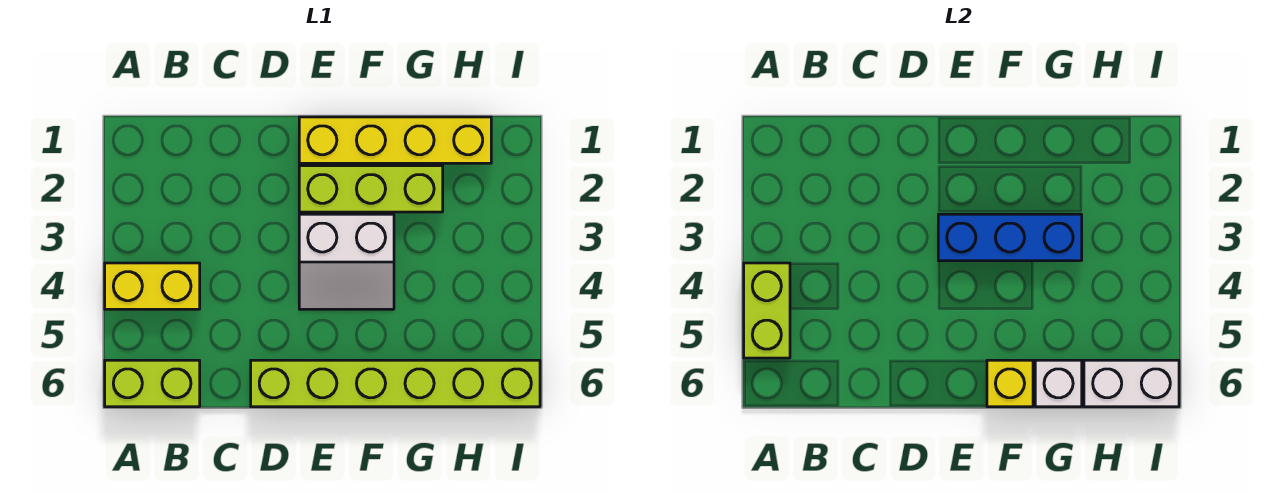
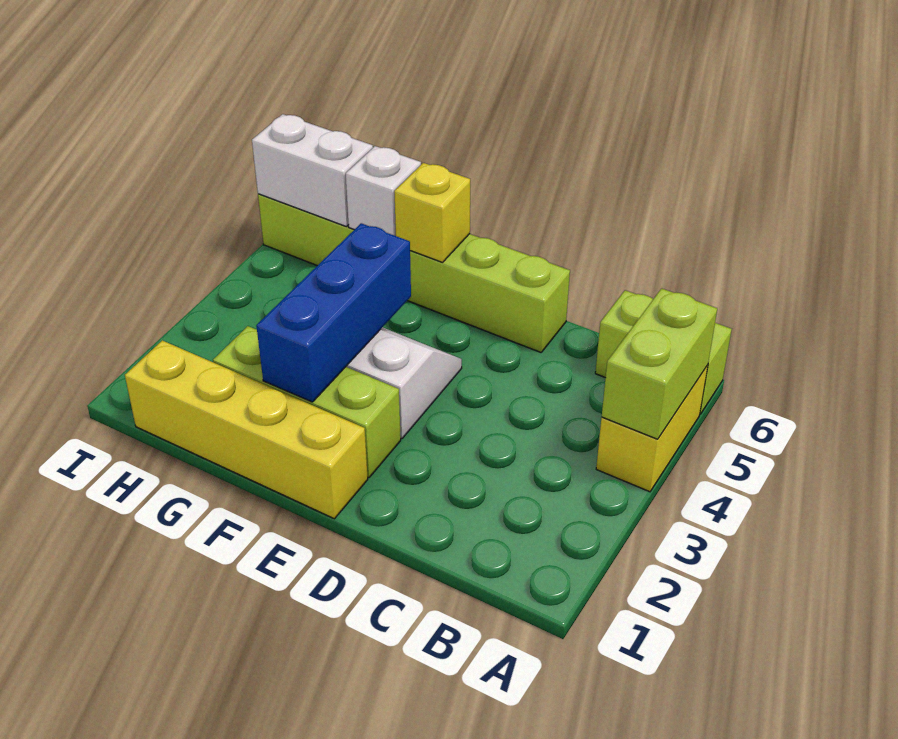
yellow brick A4:B4 level 1 -> yellow brick A4:A5 level 1
blue brick E3:G3 level 2 -> blue brick F2:F4 level 2

